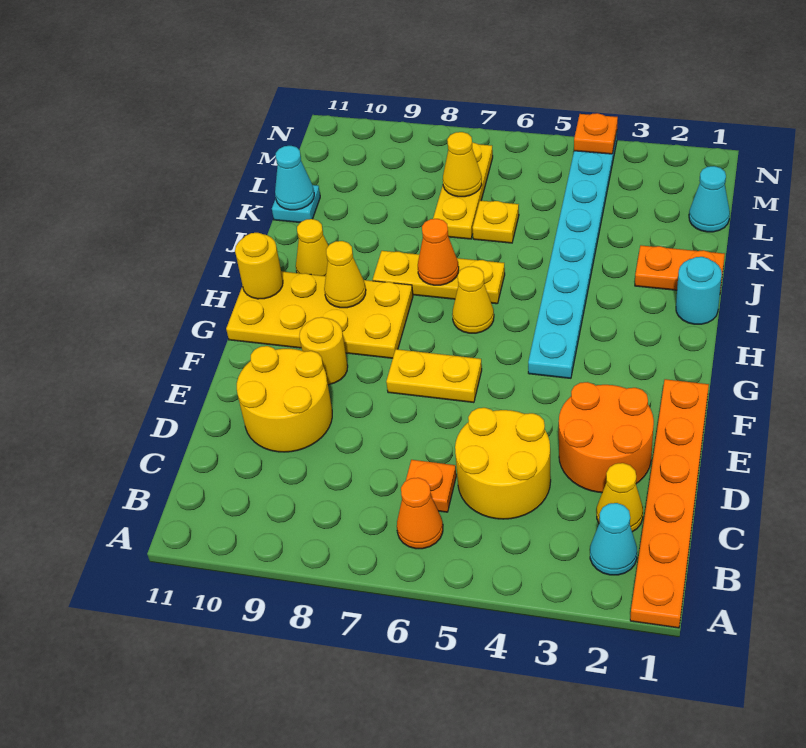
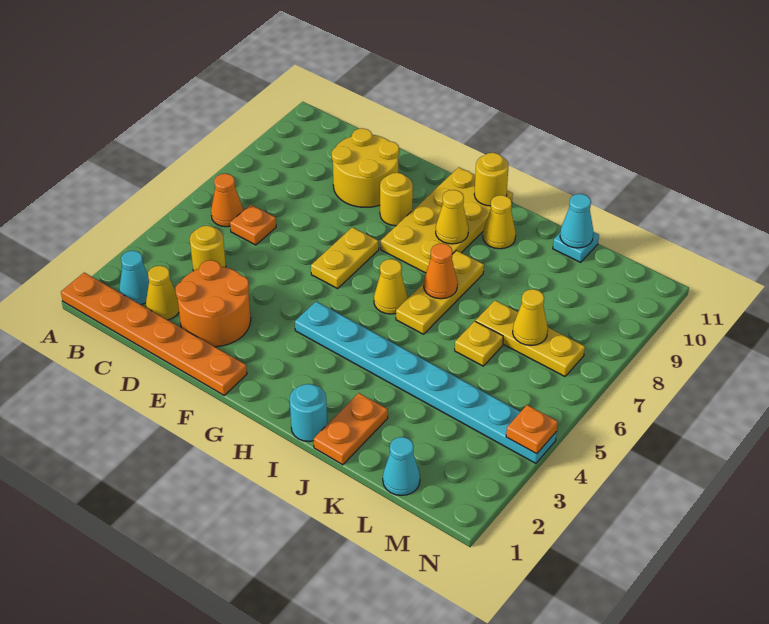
yellow round brick C4:D5 level 1 -> yellow round brick C4 level 1

